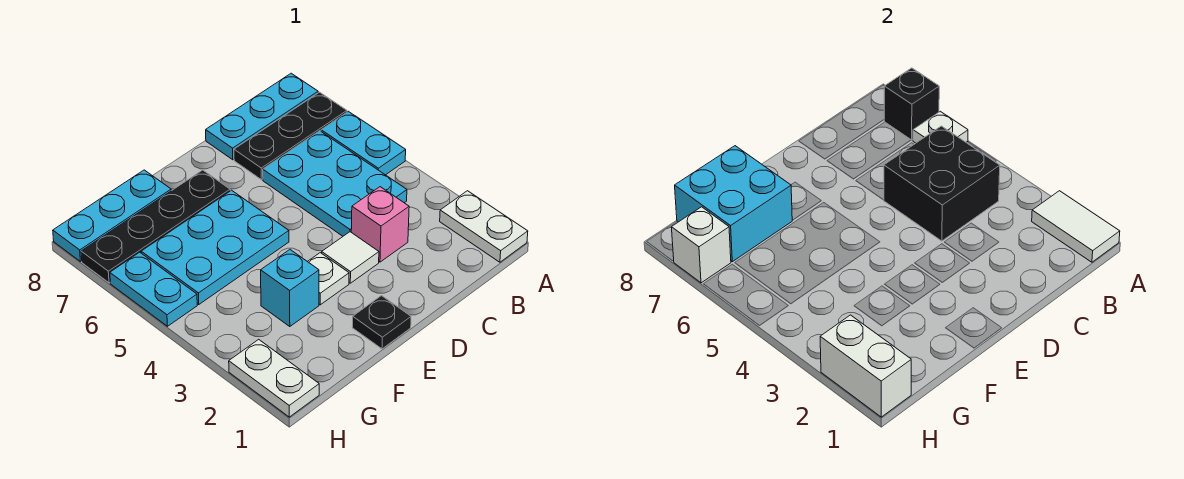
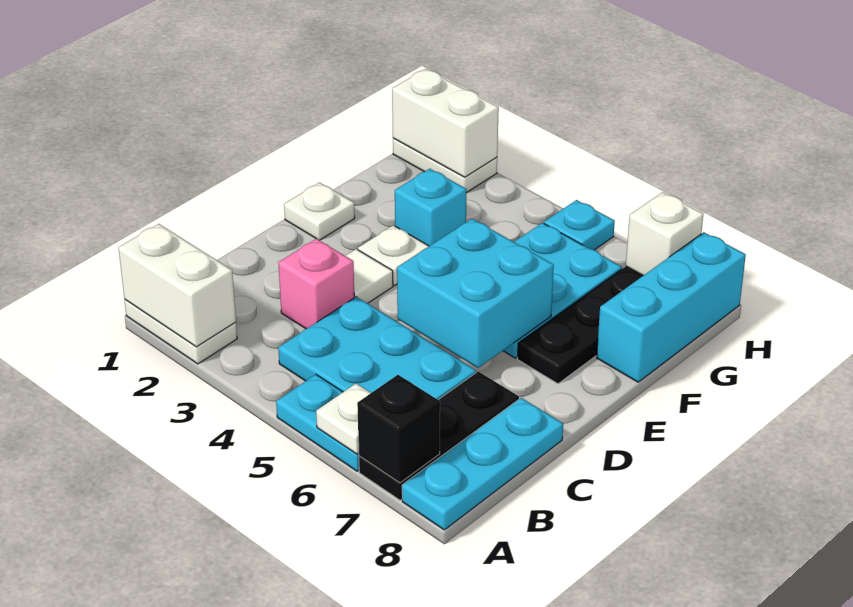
white tile A1:A2 level 2 -> white brick A1:A2 level 2
black brick B4:C5 level 2 -> none
black plate E1 level 1 -> white plate E1 level 1
cyan brick F7:G8 level 2 -> cyan brick D5:E6 level 2
cyan plate F8:H8 level 1 -> cyan brick F8:H8 level 1
cyan plate H5:H6 level 1 -> cyan plate H5 level 1

